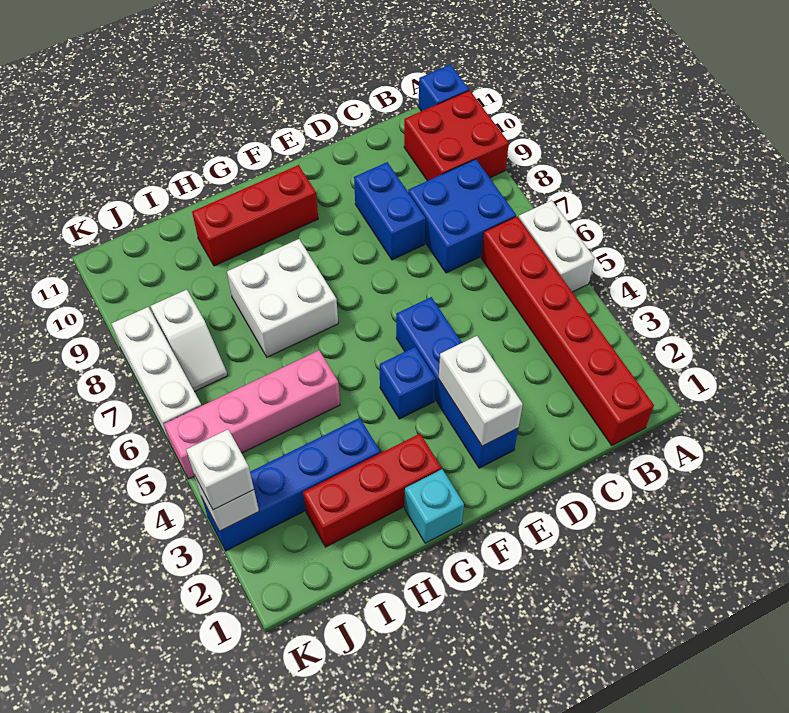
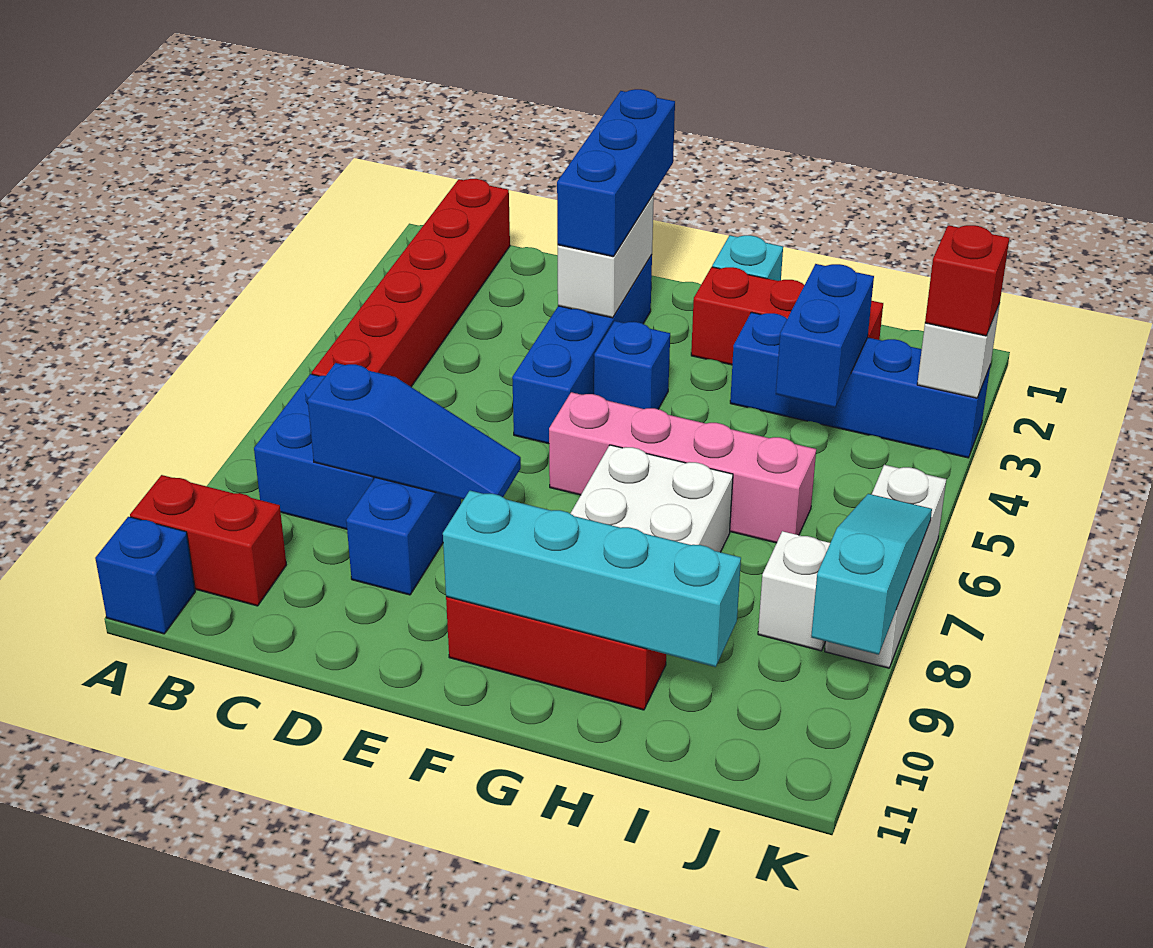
white brick A5:A6 level 1 -> none
red brick A9:B10 level 1 -> red brick A10:B10 level 1
none -> blue slope C8:E8 level 2 top C
none -> blue brick E1:E3 level 3
none -> cyan brick F10:I10 level 2
pink brick H5:K5 level 1 -> pink brick F6:I6 level 1
none -> blue brick I3:I4 level 2
white brick K3 level 3 -> red brick K3 level 3
none -> cyan slope K7:K9 level 2 top 9

